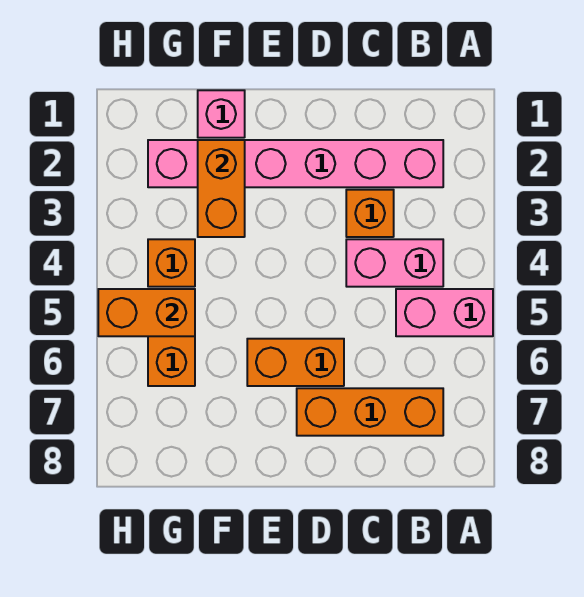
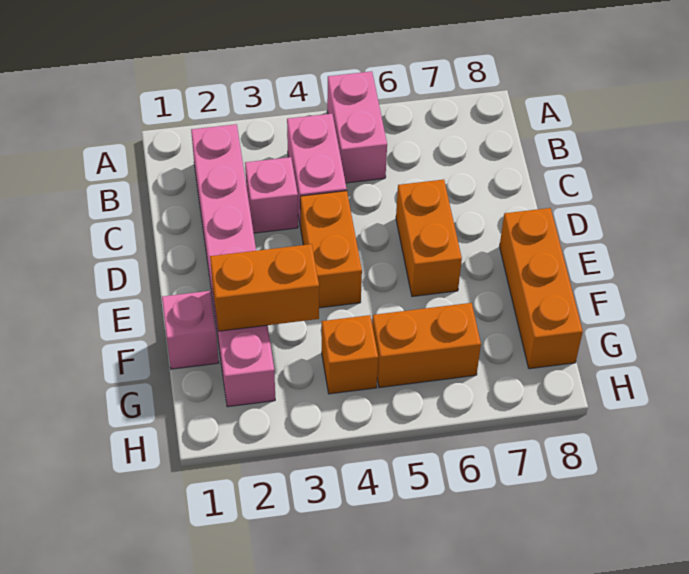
orange brick B7:D7 level 1 -> orange brick E8:G8 level 1
orange brick C3 level 1 -> pink brick C3 level 1
orange brick G5:H5 level 2 -> orange brick D4:E4 level 1

